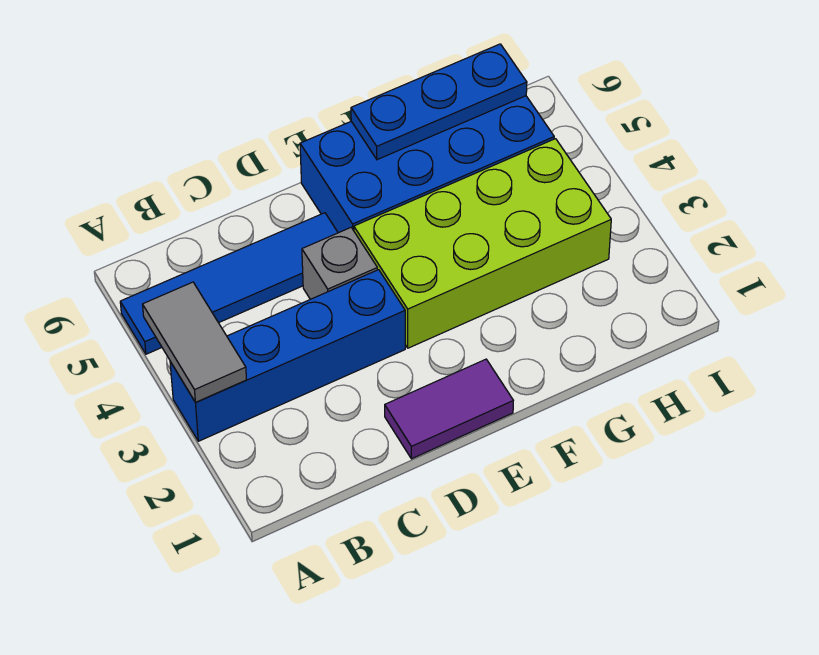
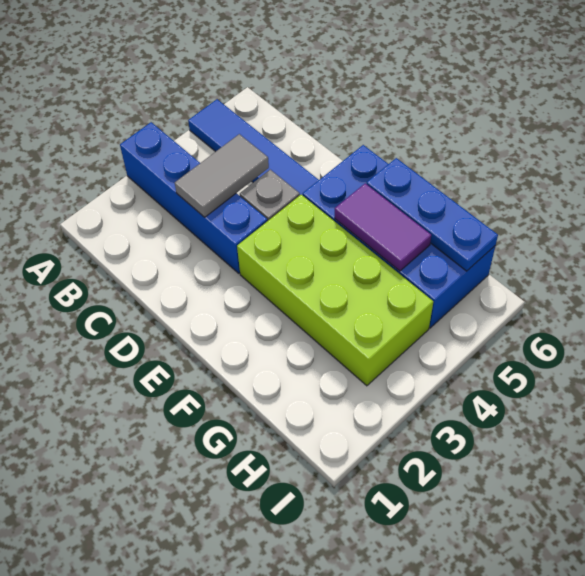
grey tile A3:A4 level 2 -> grey tile C3:C4 level 2
purple tile D1:E1 level 1 -> purple tile F5:G5 level 2

